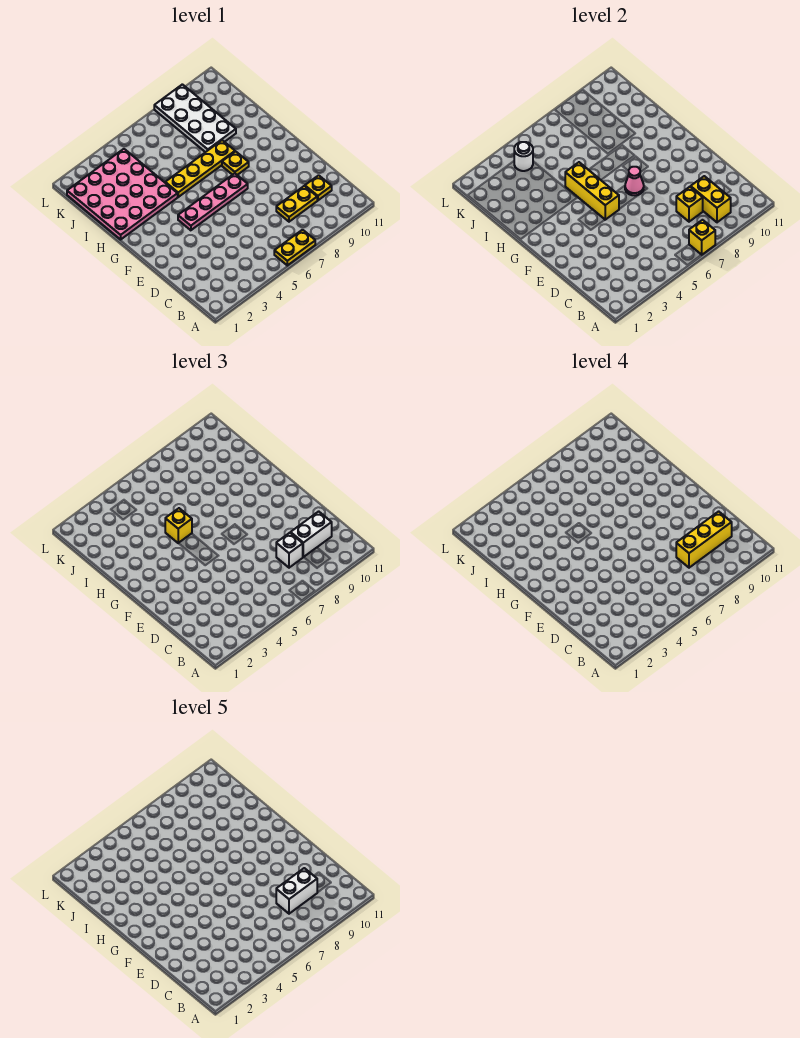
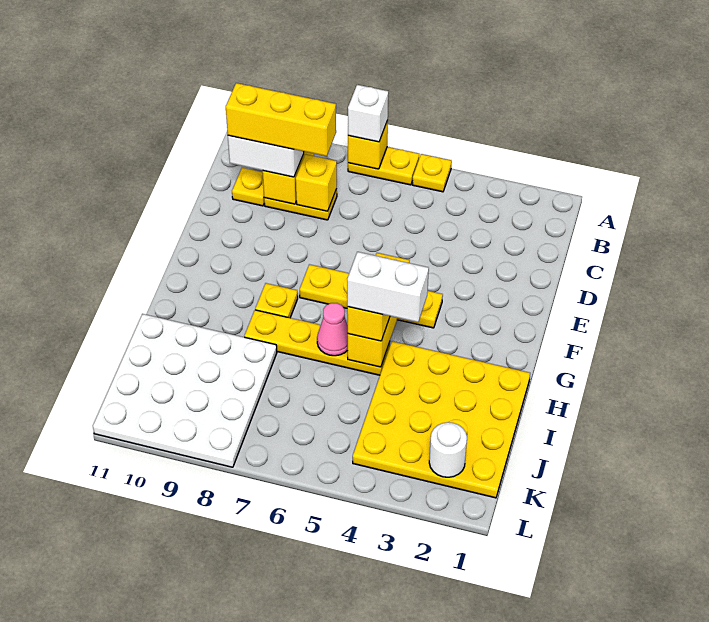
none -> yellow plate A5 level 1
white brick C8 level 3 -> white brick A7 level 3
white brick C8:C9 level 5 -> white brick H4:H5 level 4
pink plate F4:F7 level 1 -> yellow plate F4:F7 level 1
pink cone F7 level 2 -> pink cone H6 level 2
pink plate H1:K4 level 1 -> yellow plate H1:K4 level 1
white plate I8:L9 level 1 -> white plate I8:L11 level 1
white round brick K4 level 2 -> white round brick K2 level 2

